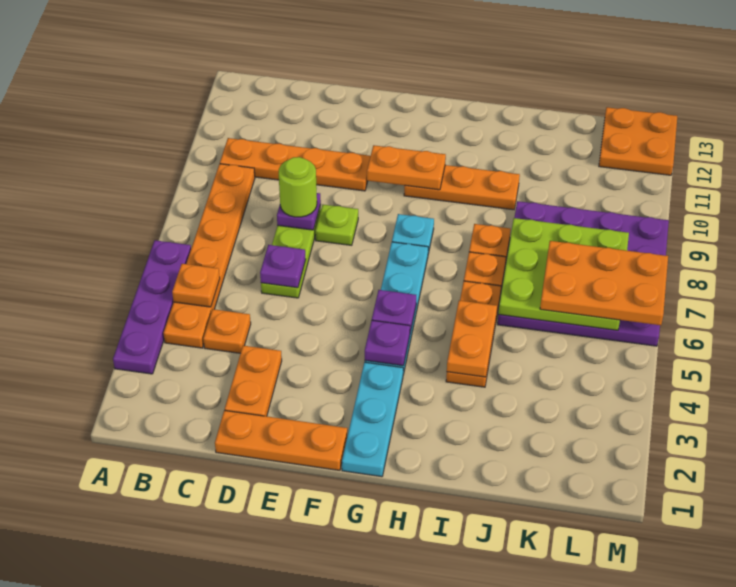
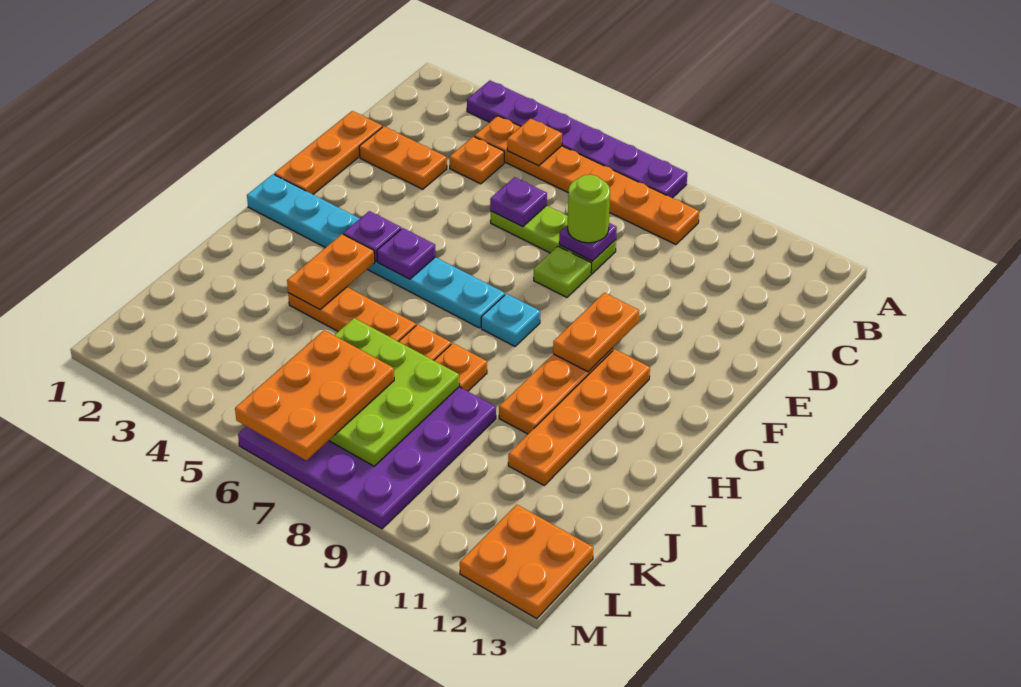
purple plate A3:A6 level 1 -> purple plate A3:A8 level 1
orange plate B10:E10 level 1 -> orange plate G11:J11 level 1
orange plate I4:I5 level 2 -> orange plate H4:I4 level 2

